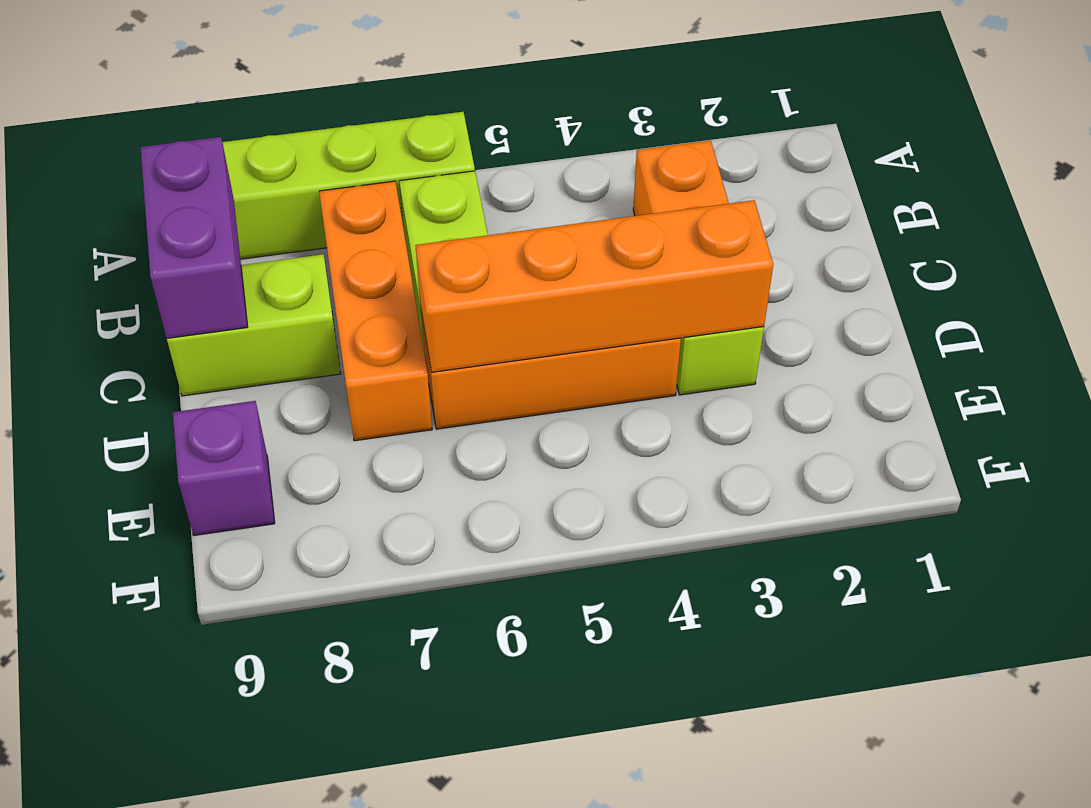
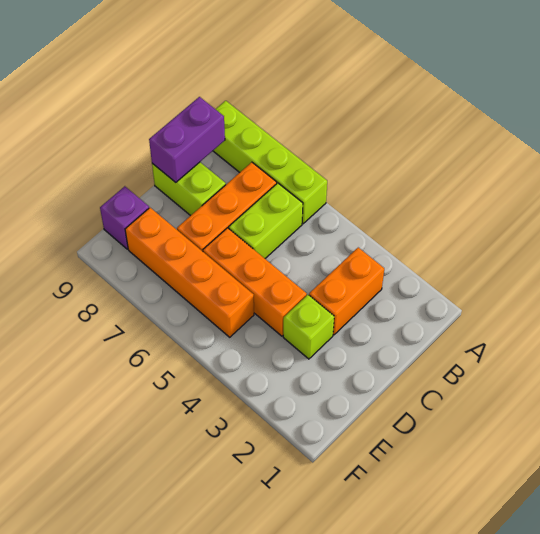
orange brick D3:D6 level 2 -> orange brick E5:E8 level 1

